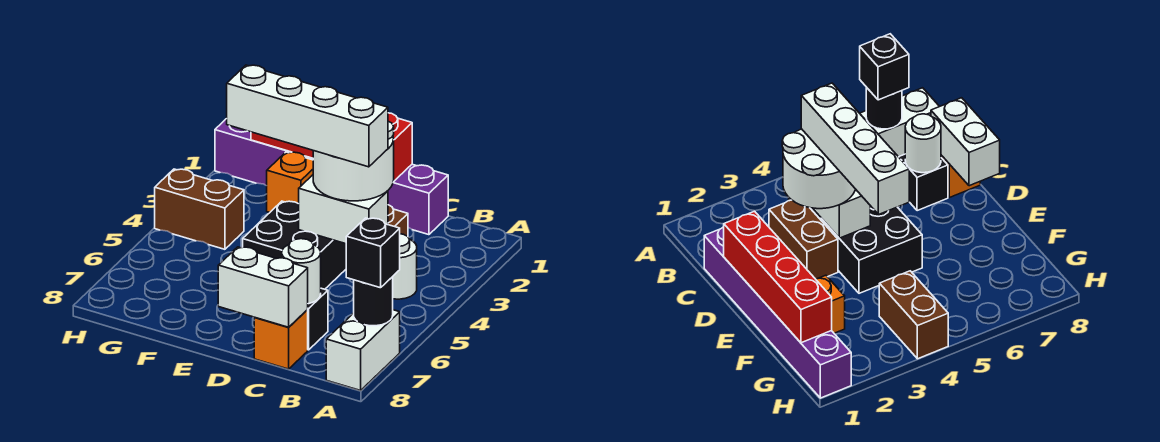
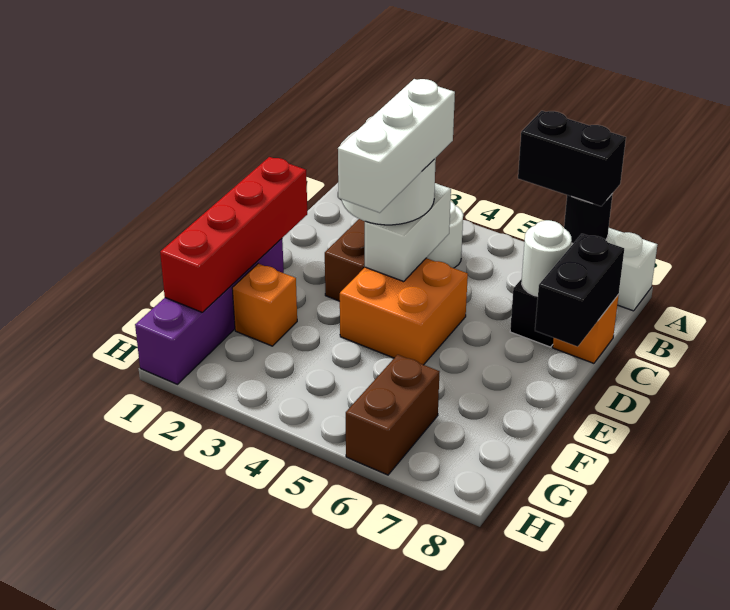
black brick A7 level 3 -> black brick A6:A7 level 3
purple brick C1:H1 level 1 -> purple brick E1:H1 level 1
white brick C4:F4 level 4 -> white brick C4:E4 level 4
white brick C8:D8 level 2 -> black brick C8:D8 level 2
black brick D4:E5 level 1 -> orange brick D4:E5 level 1
brown brick G4:H4 level 1 -> brown brick G6:H6 level 1

